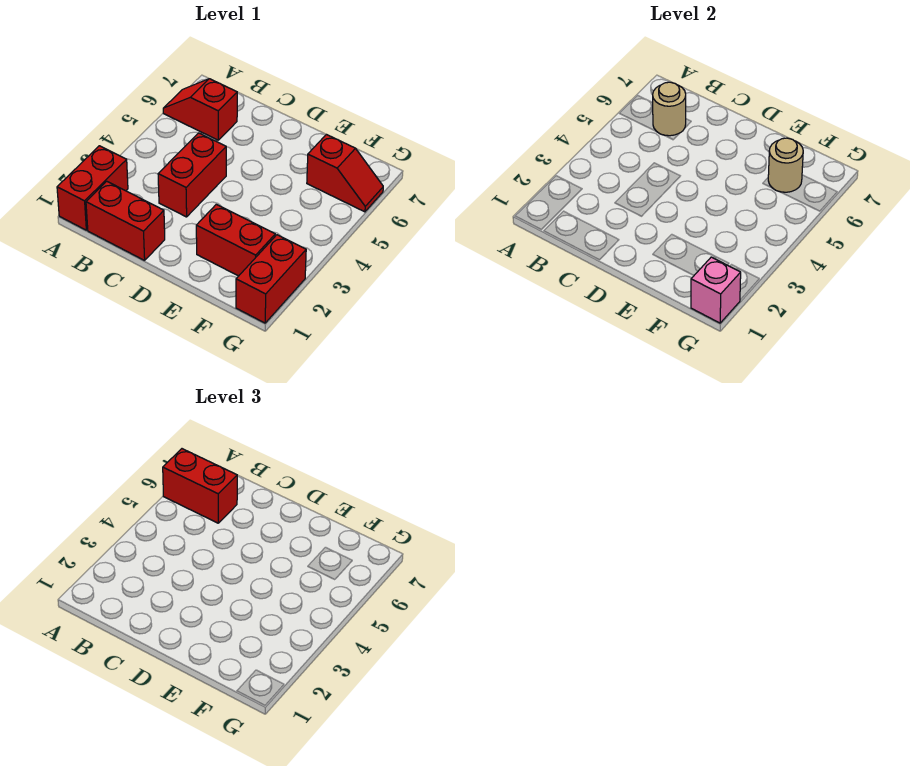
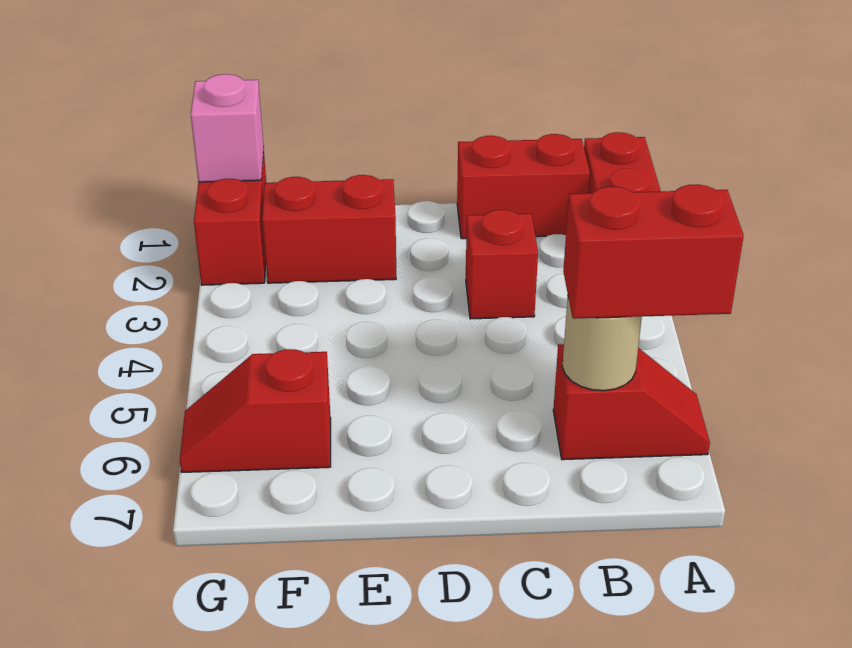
red brick C3:C4 level 1 -> red brick C3 level 1
tan round brick F6 level 2 -> none

